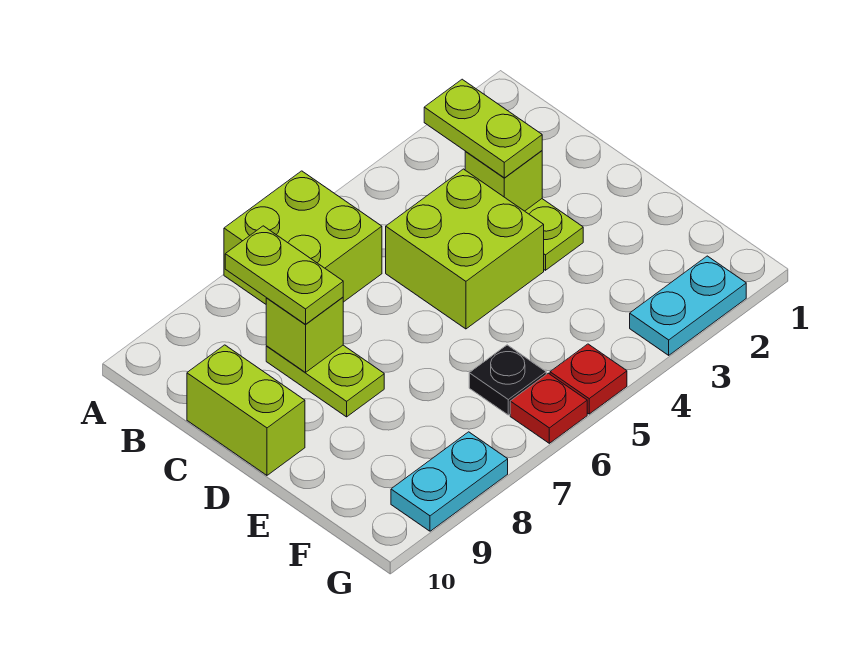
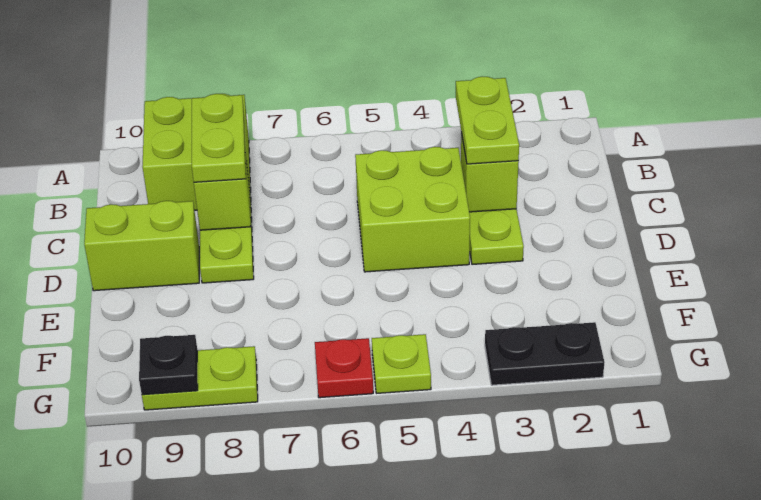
lime brick A6:B7 level 1 -> lime brick A8:B9 level 1
lime brick C10:D10 level 1 -> lime brick D9:D10 level 1
black plate F6 level 1 -> black plate G9 level 2
cyan plate G2:G3 level 1 -> black plate G2:G3 level 1
red plate G5 level 1 -> lime plate G5 level 1
cyan plate G8:G9 level 1 -> lime plate G8:G9 level 1

